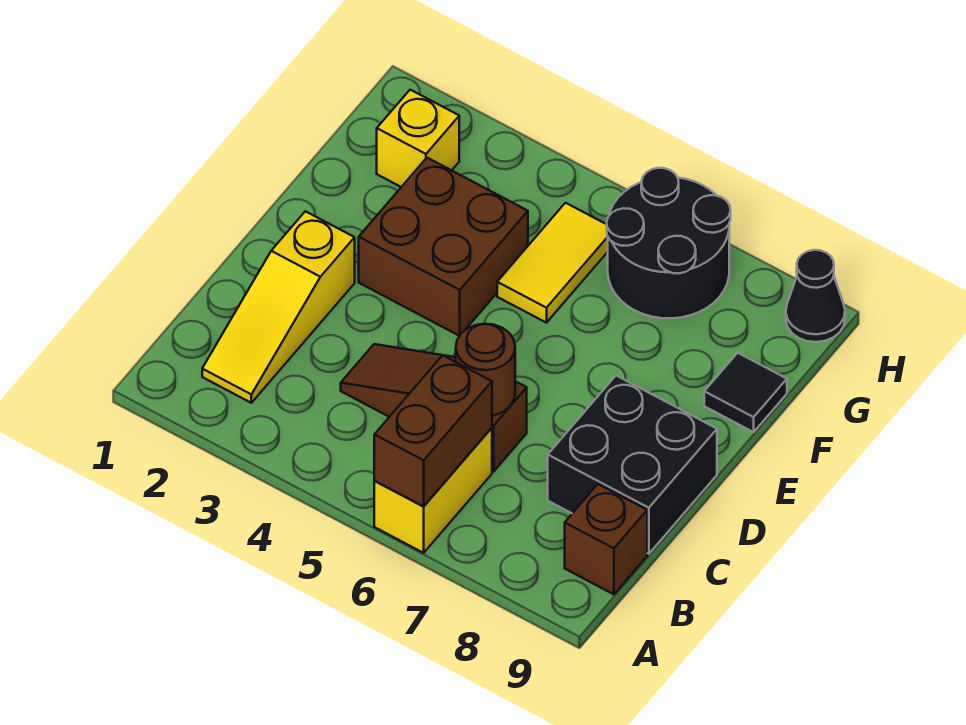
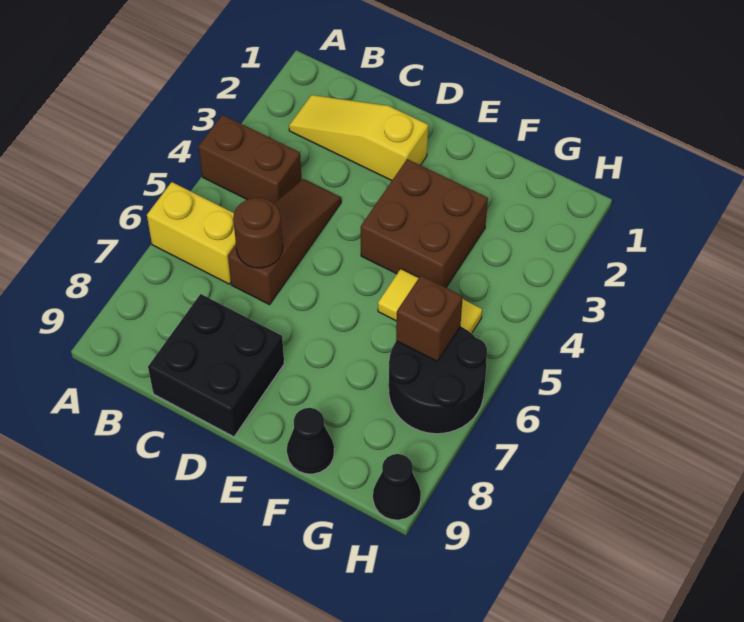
brown brick A6:B6 level 2 -> brown brick A4:B4 level 1
brown brick B9 level 1 -> brown brick G6 level 2
black tile F9 level 1 -> black cone F9 level 1
yellow brick G2 level 1 -> none

